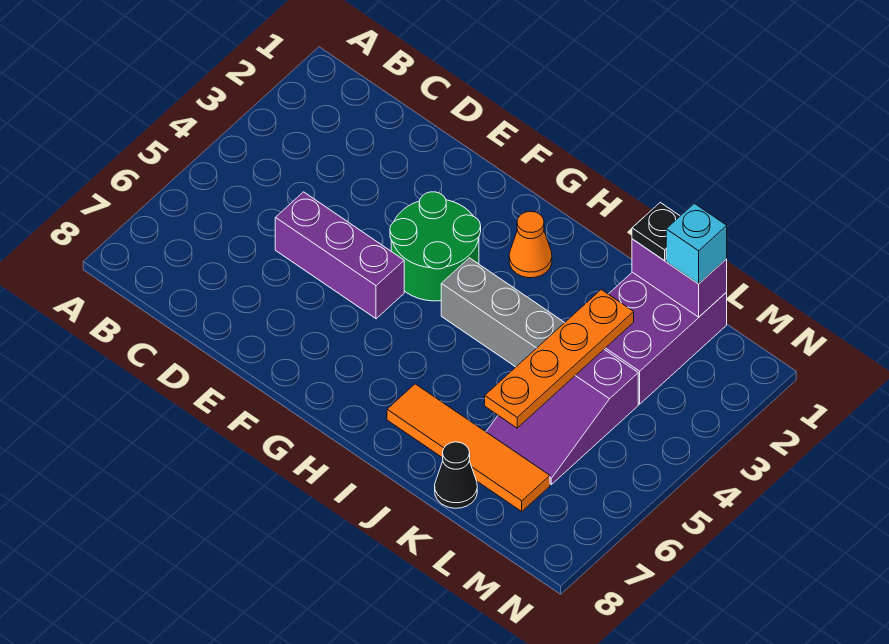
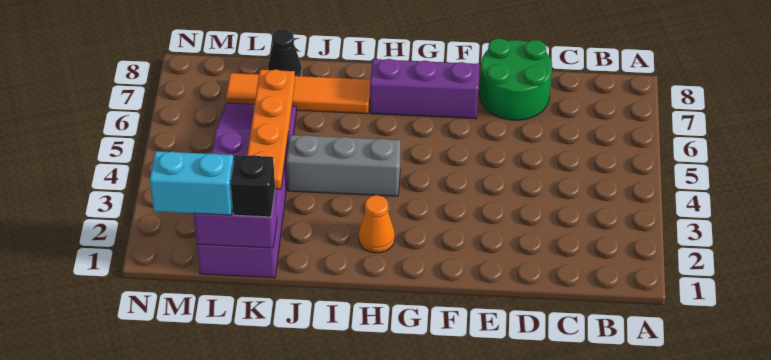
purple brick D5:F5 level 1 -> purple brick F7:H7 level 1
green round brick F3:G4 level 1 -> green round brick D7:E8 level 1
black plate K1 level 3 -> black brick K1 level 3
cyan brick L1 level 3 -> cyan brick L1:M1 level 3

